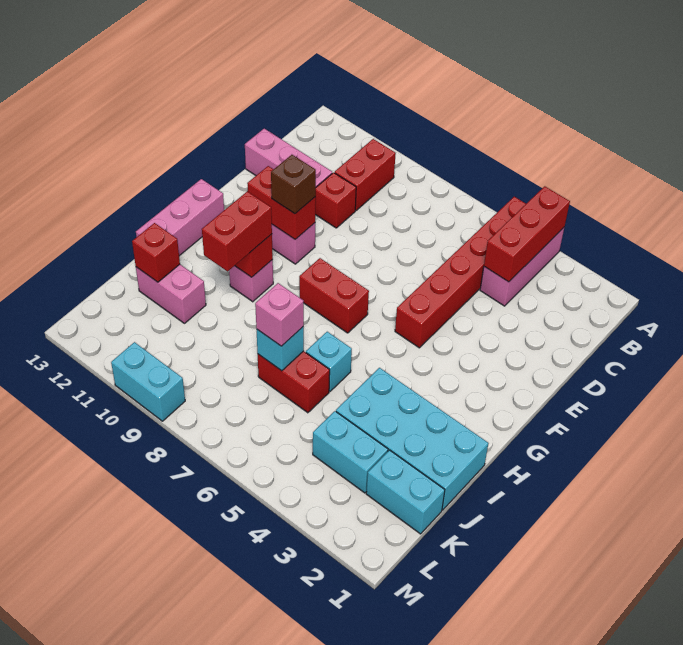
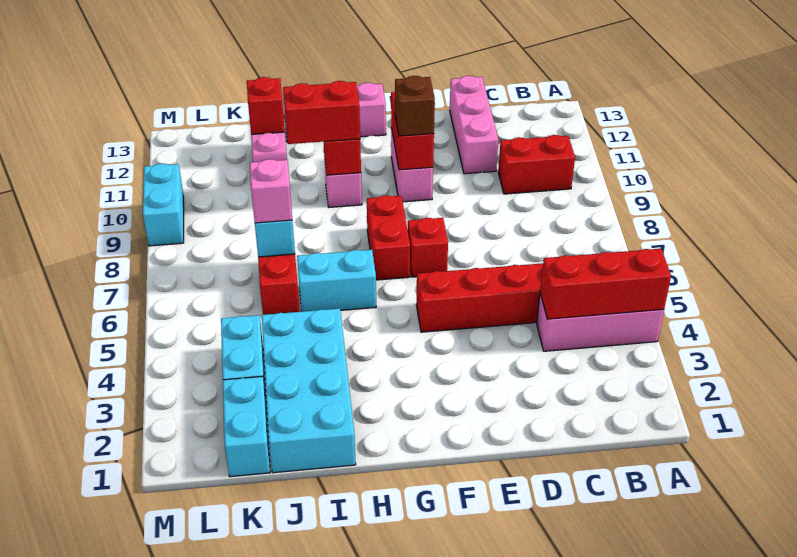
red brick D10 level 1 -> red brick F7 level 1
cyan brick I6 level 1 -> cyan brick H6:I6 level 1

